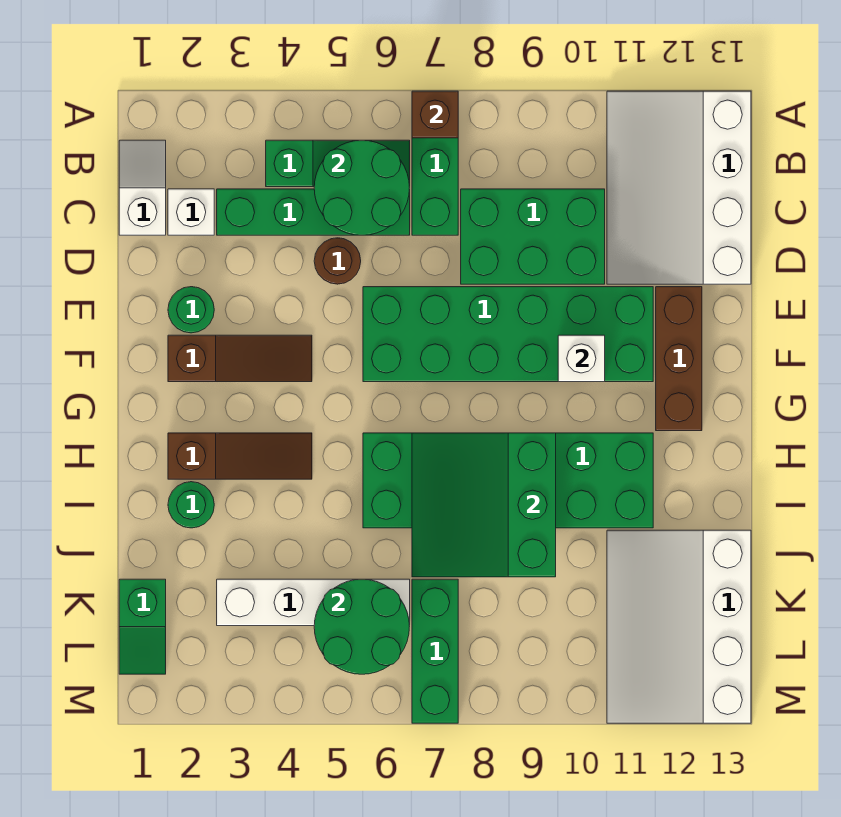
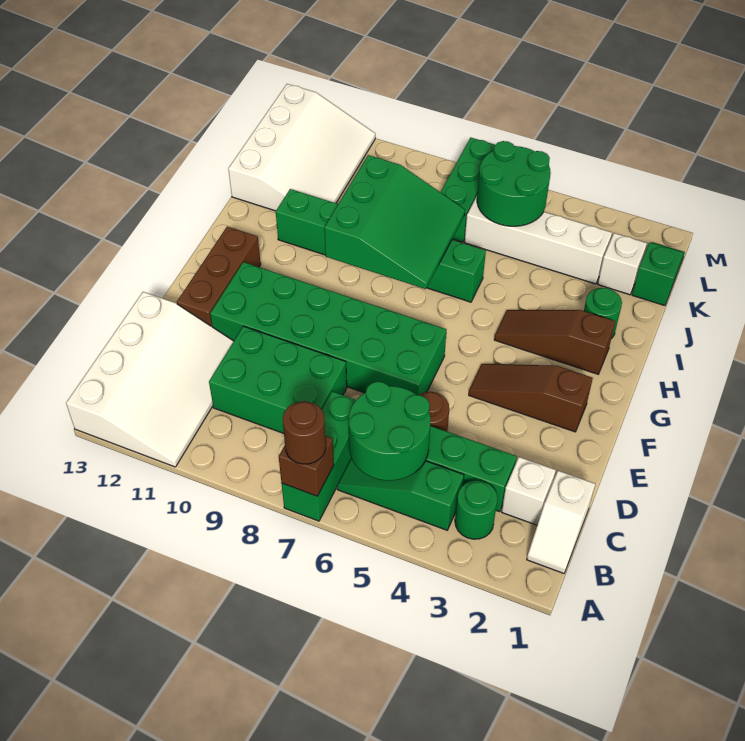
none -> brown round brick A7 level 3
green round brick E2 level 1 -> green round brick B3 level 1
white brick F10 level 2 -> white brick K2 level 1
green brick H6:I11 level 1 -> green brick I6:I11 level 1

